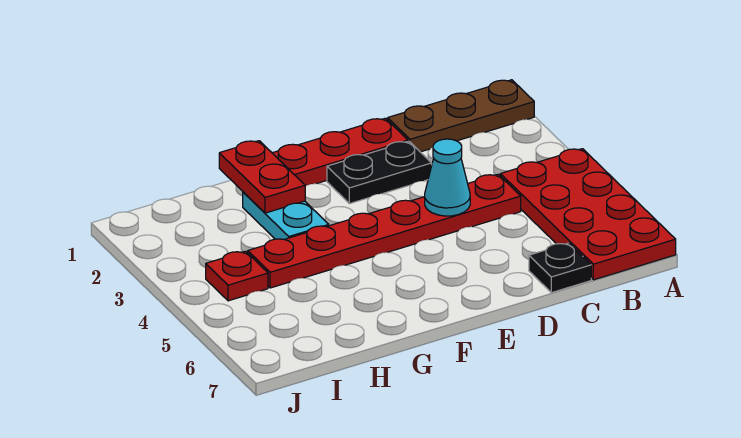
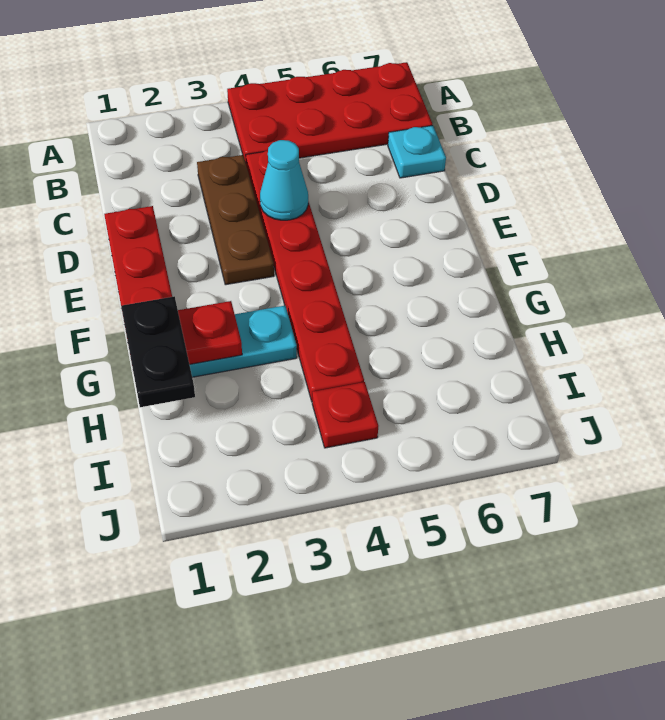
brown plate A1:C1 level 1 -> brown plate C3:E3 level 1
black plate C7 level 1 -> cyan plate C7 level 1
black plate D2:E2 level 1 -> black plate G1:H1 level 3

